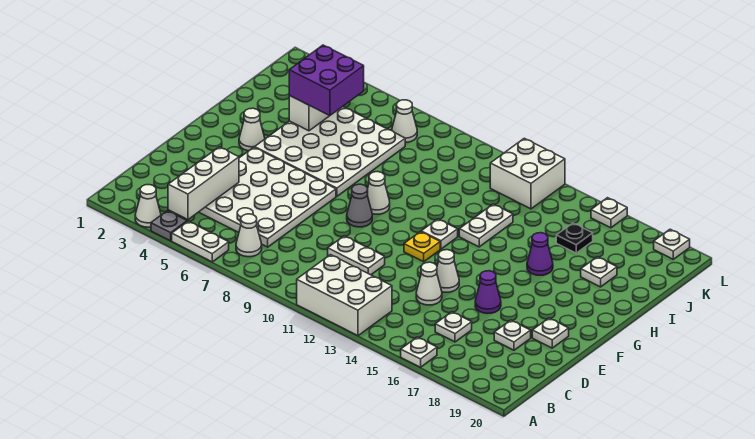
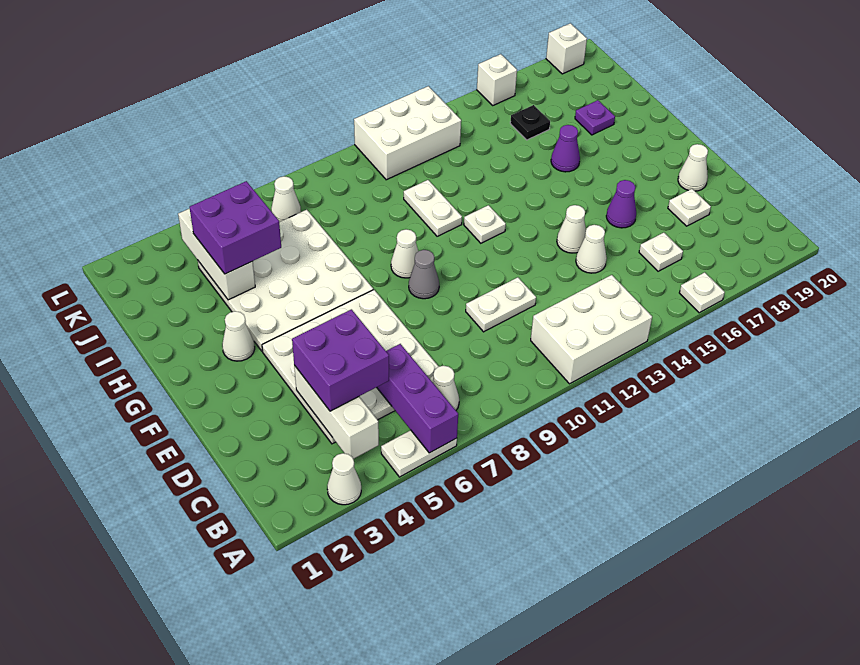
grey plate A4 level 1 -> none
none -> purple brick A6:C6 level 2
none -> purple brick C4:D5 level 3
white plate E19 level 1 -> white cone E19 level 1
yellow plate F12 level 1 -> none
white plate H13:I13 level 1 -> white plate H11:I11 level 1
white plate I18 level 1 -> purple plate I18 level 1
white brick K12:L13 level 1 -> white brick K11:L13 level 1
white plate L16 level 1 -> white brick L16 level 1
white plate L19 level 1 -> white brick L19 level 1

